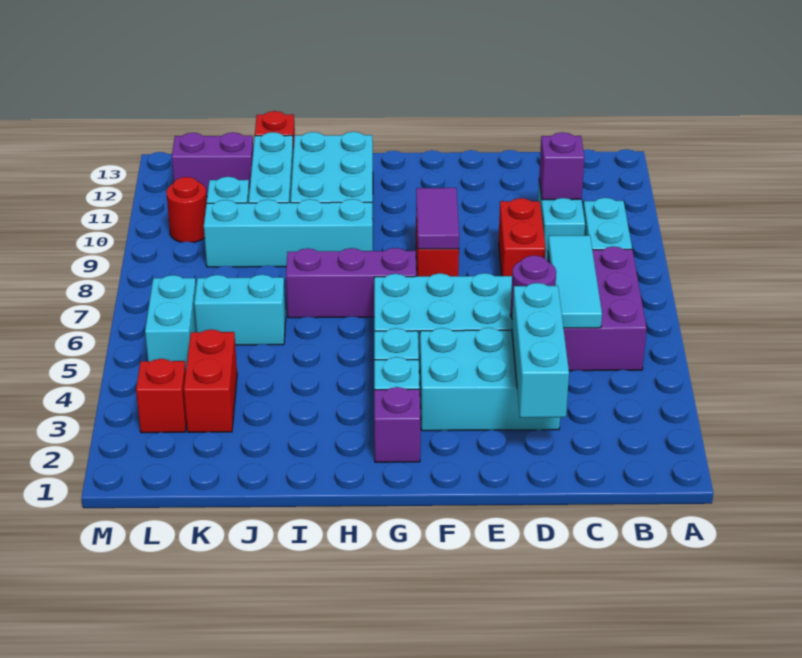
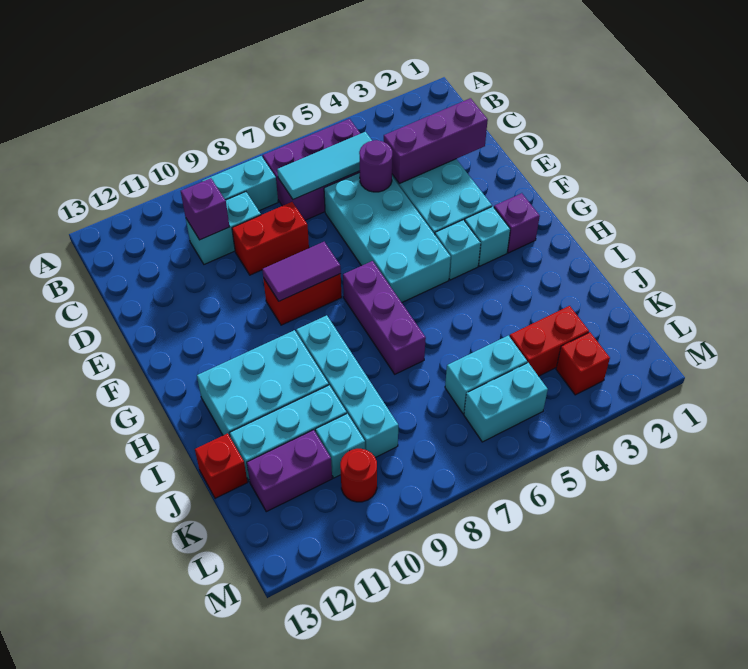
cyan brick D2:D4 level 2 -> purple brick D2:D4 level 2
cyan brick J6:K6 level 1 -> cyan brick K5:K6 level 1
purple brick K12:L12 level 1 -> purple brick K11:K12 level 1

